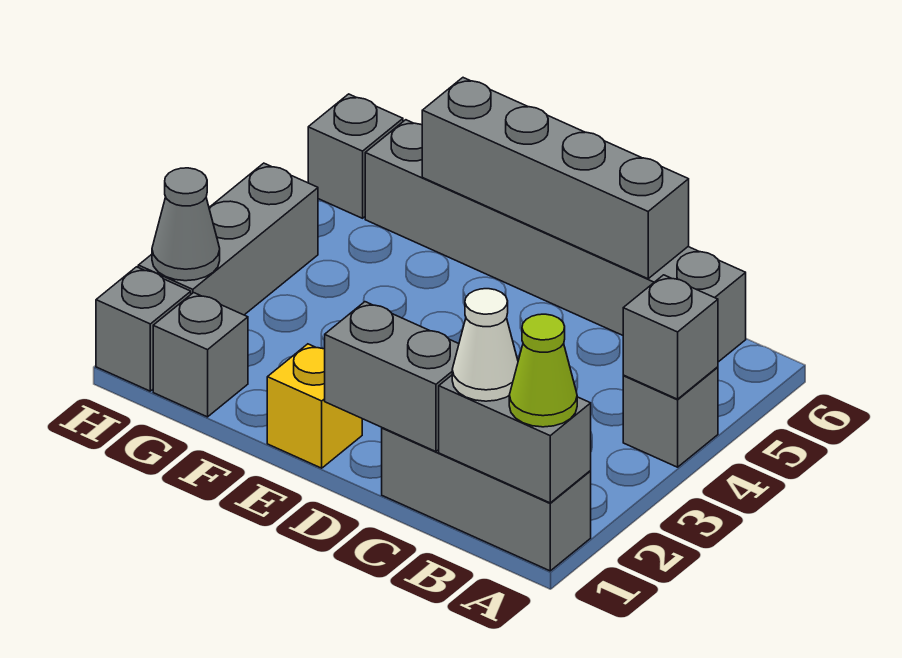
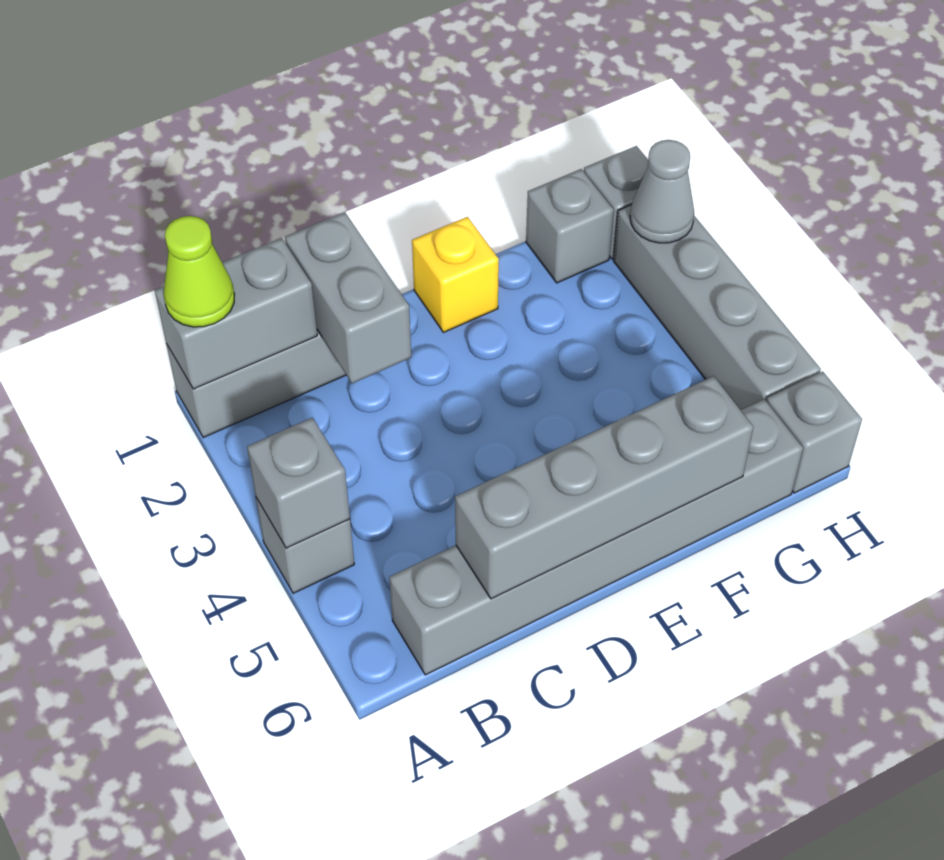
white cone B1 level 3 -> none
grey brick C1:D1 level 2 -> grey brick C1:C2 level 2
grey brick H2:H4 level 1 -> grey brick H2:H5 level 1

